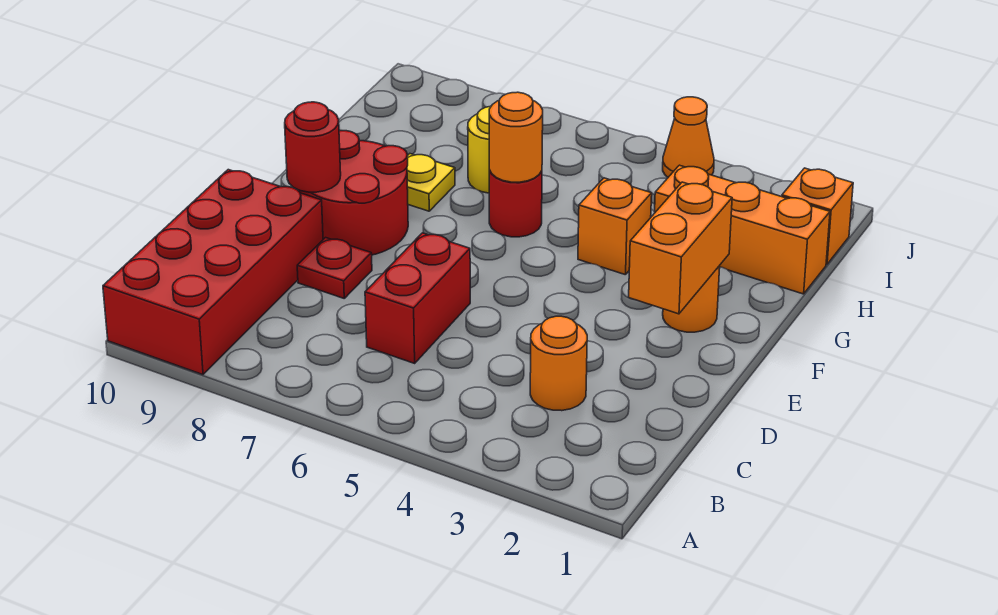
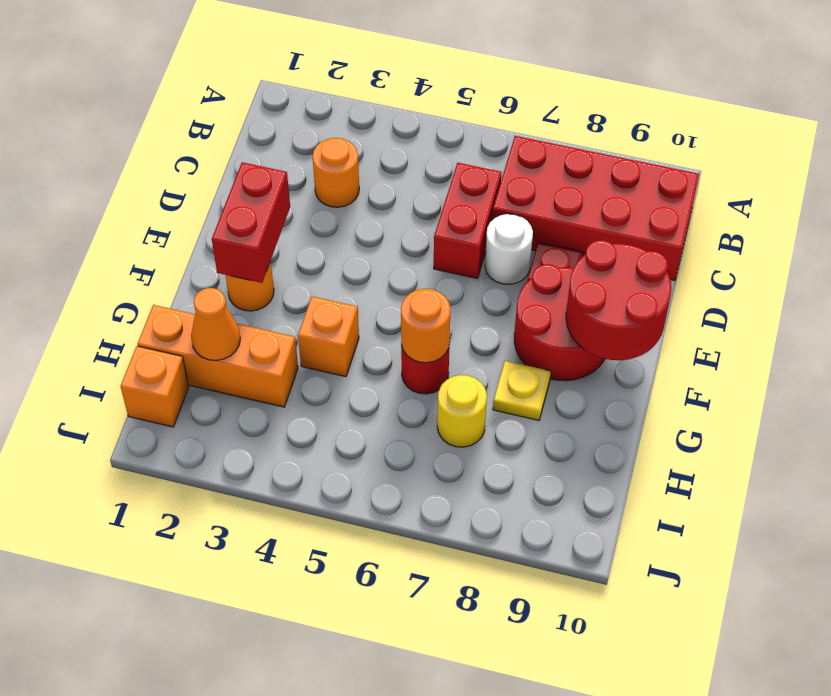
red brick A9:D10 level 1 -> red brick B7:C10 level 1
none -> white round brick D7 level 1
orange brick E2:F2 level 2 -> red brick E2:F2 level 2
red round brick E9 level 2 -> red round brick E9:F10 level 2
orange cone J4 level 1 -> orange cone H2 level 2

